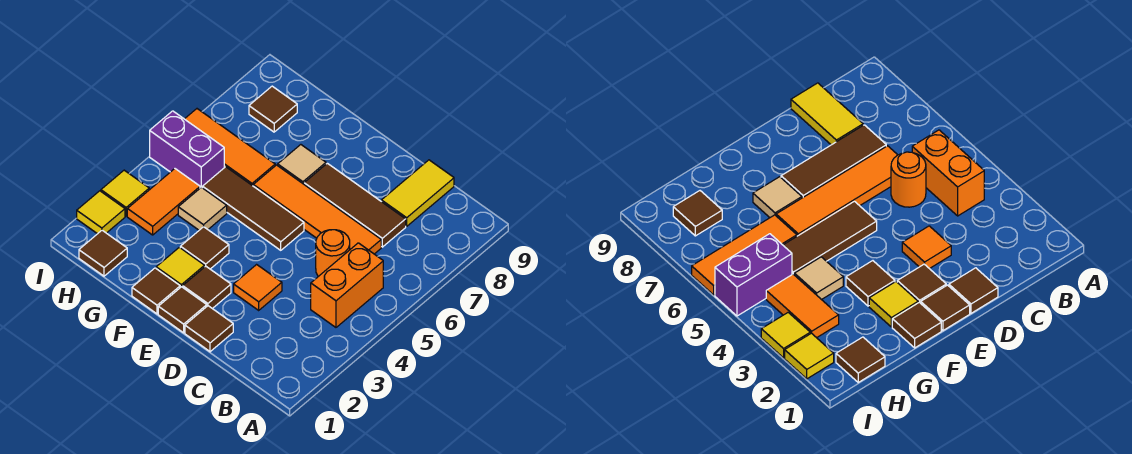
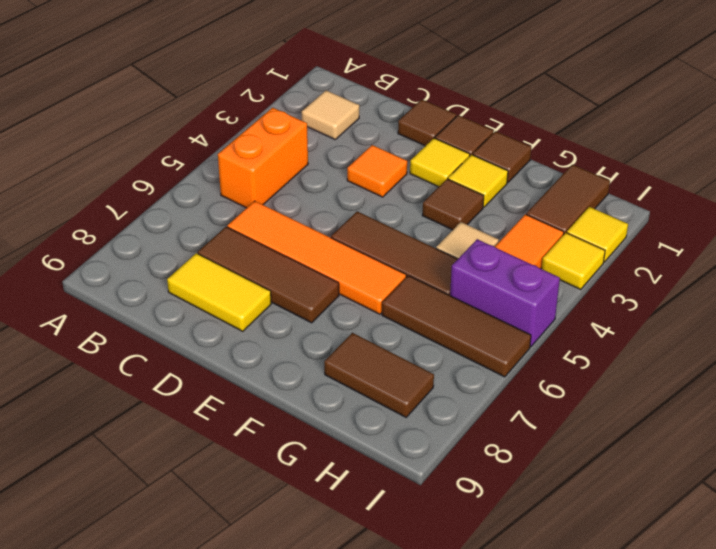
orange round brick C5 level 1 -> none
yellow tile C8:C9 level 1 -> yellow tile C8:D8 level 1
brown tile E2 level 1 -> yellow tile E2 level 1
tan tile F7 level 1 -> tan tile B2 level 1
orange tile G6:I6 level 1 -> brown tile G6:I6 level 1
brown tile H1 level 1 -> brown tile H1:H2 level 1
brown tile H8 level 1 -> brown tile G8:H8 level 1

